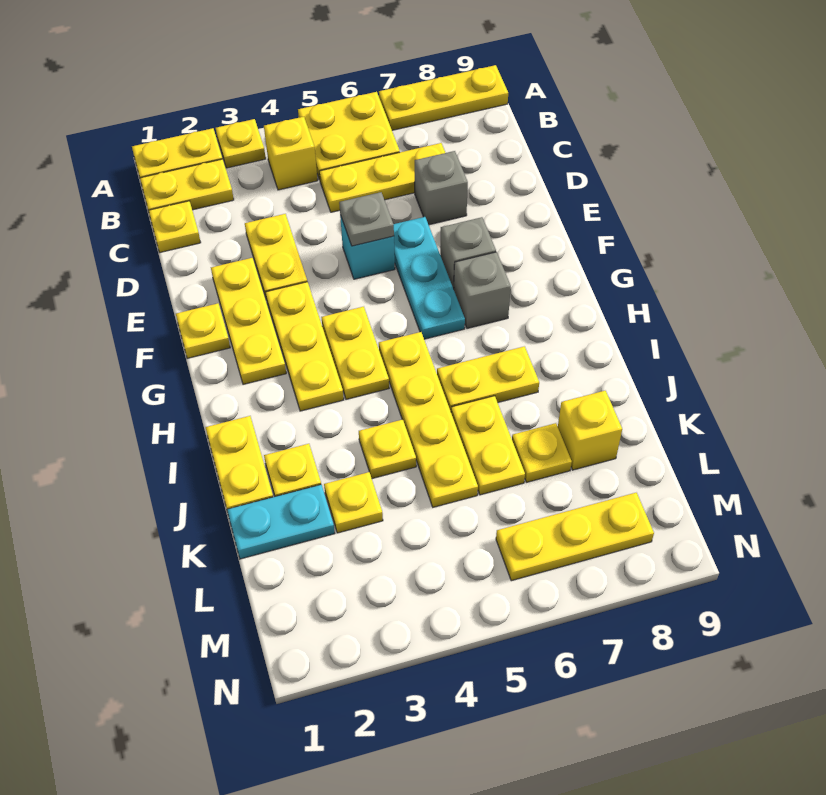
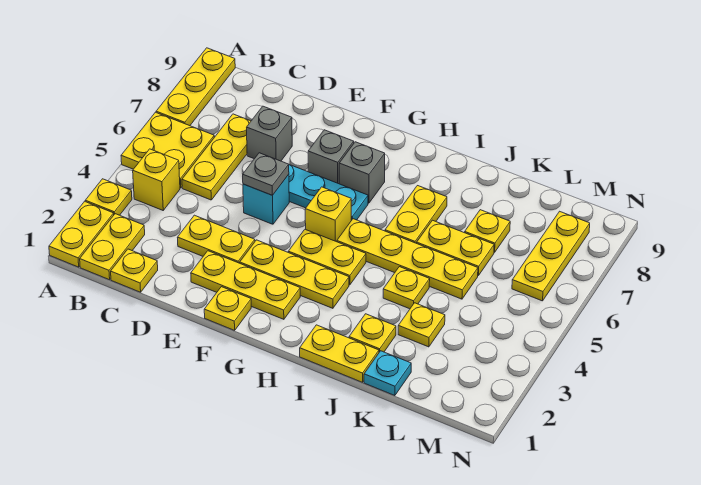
cyan plate K1:K2 level 1 -> cyan plate K1 level 1
yellow brick K8 level 1 -> yellow brick G5 level 1

